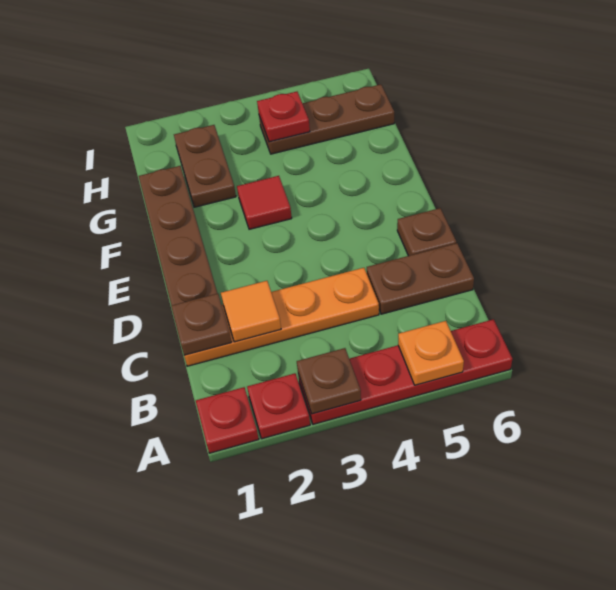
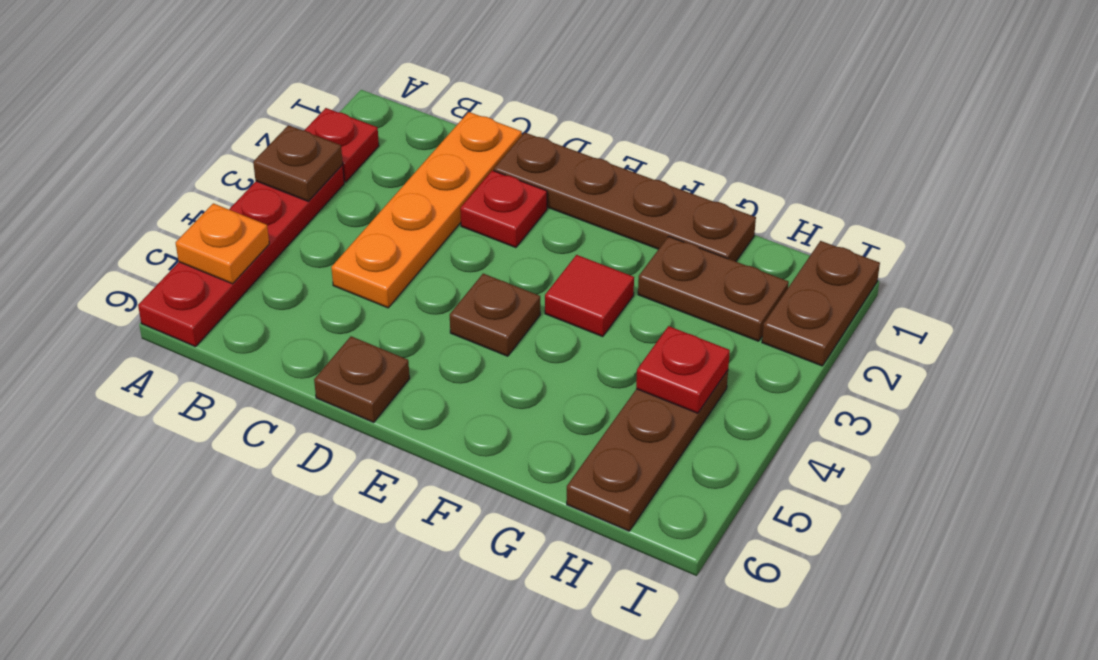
red plate A1 level 1 -> red plate D2 level 1
brown plate C1 level 2 -> brown plate E4 level 1
orange tile C2 level 2 -> none
brown plate C5:C6 level 1 -> brown plate I1:I2 level 1

